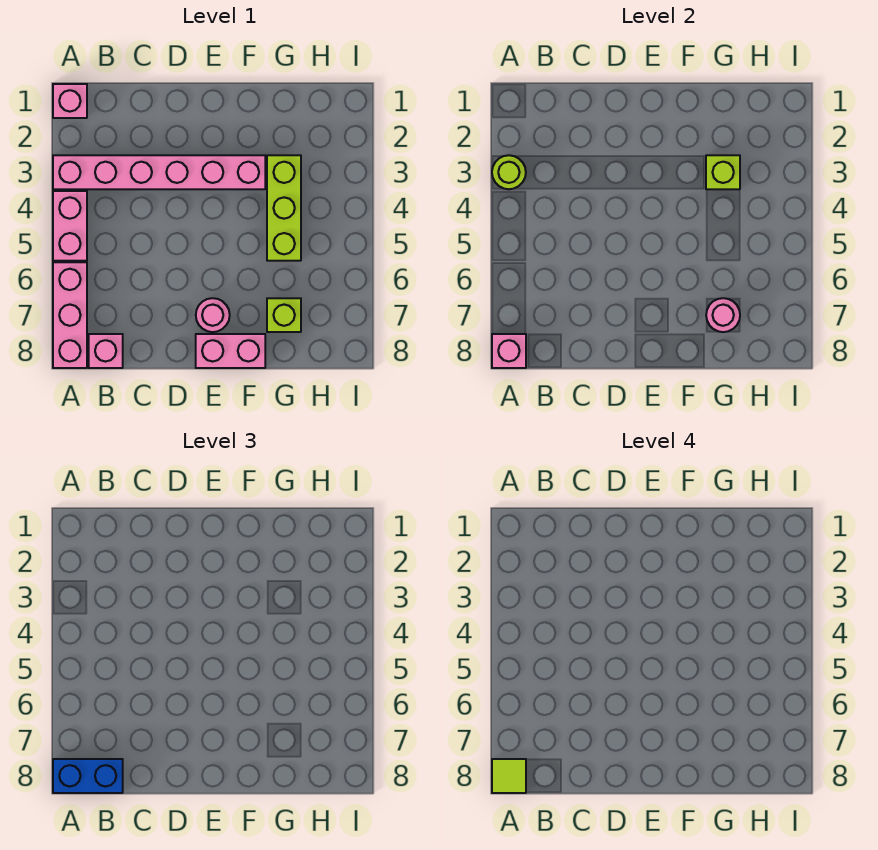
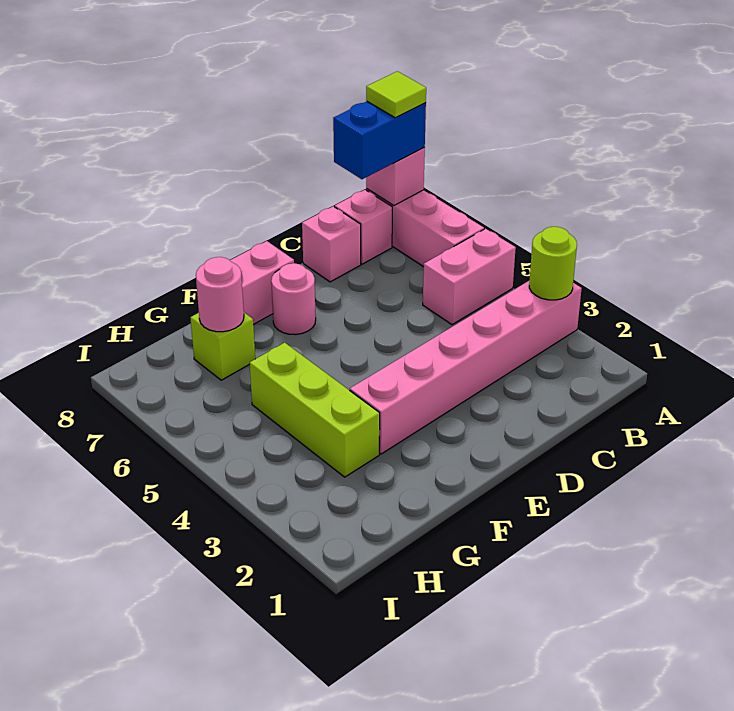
pink brick A1 level 1 -> pink brick C8 level 1
pink brick A4:A5 level 1 -> pink brick A5:B5 level 1
lime brick G3 level 2 -> none

